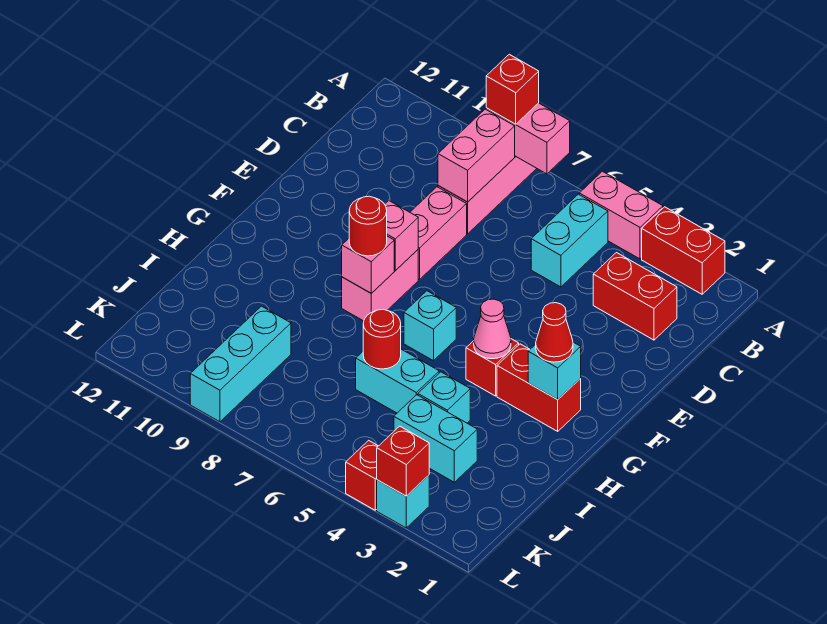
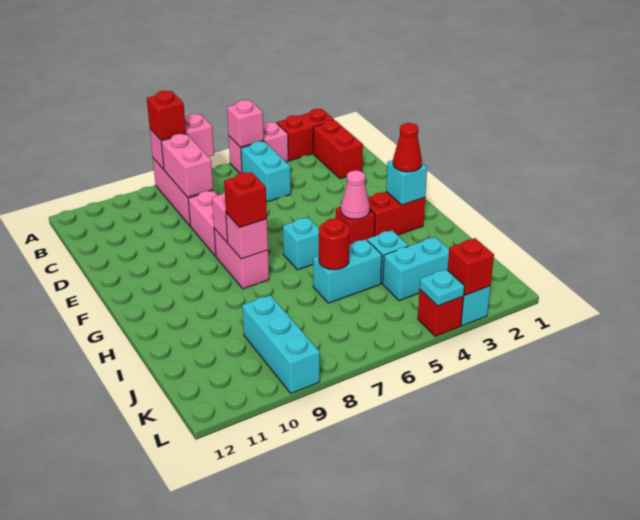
none -> pink brick A5 level 2
red brick C2:C3 level 1 -> red brick B2:C2 level 1
red round brick G8 level 3 -> red brick G8 level 3
none -> cyan plate L4 level 2

